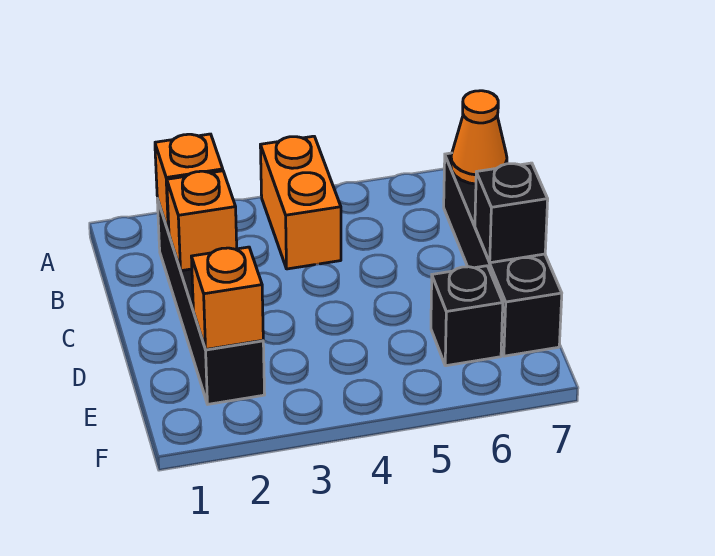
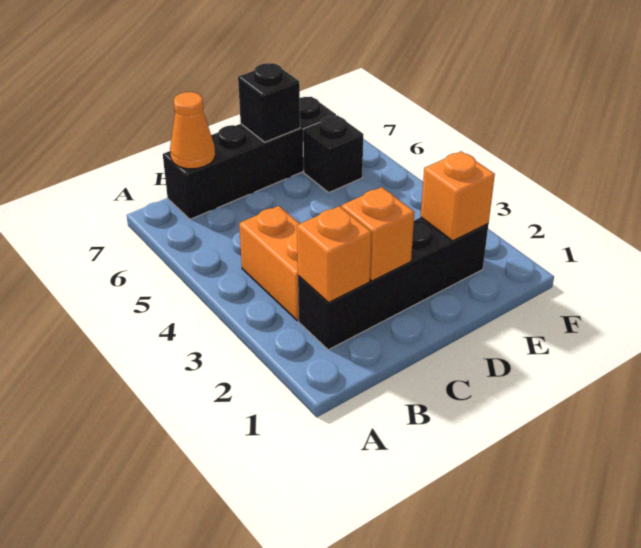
orange brick A4:B4 level 1 -> orange brick B3:B4 level 1

